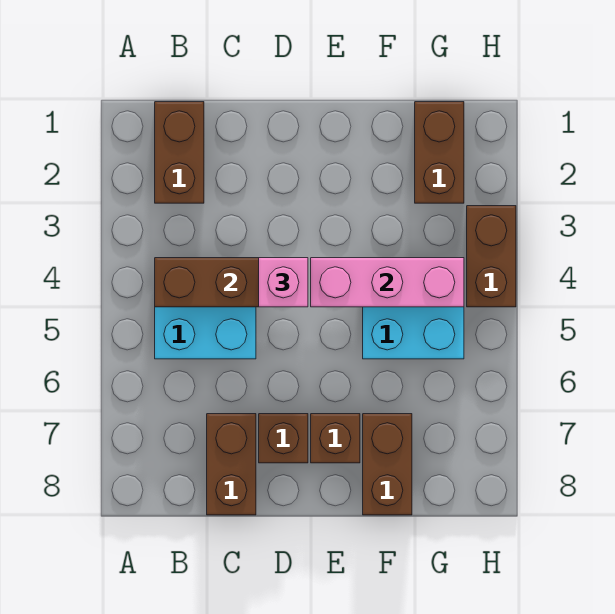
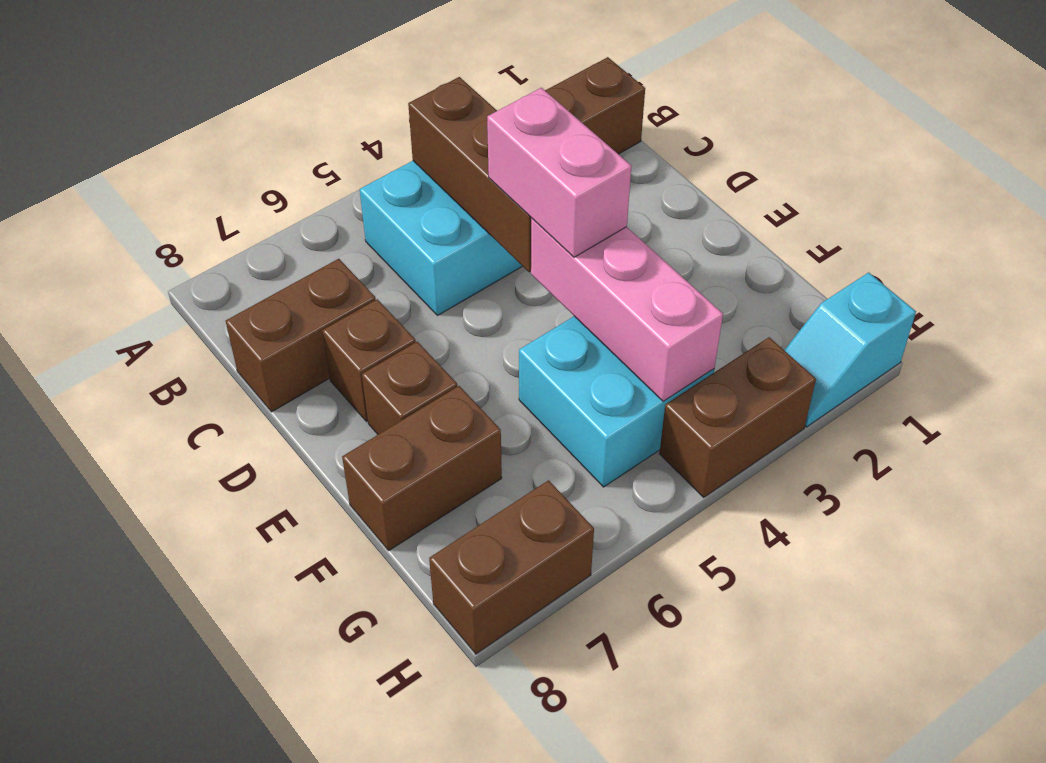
pink brick D4 level 3 -> pink brick D4:E4 level 3
brown brick G1:G2 level 1 -> brown brick H7:H8 level 1
none -> cyan slope H1:H2 level 1 top 1

